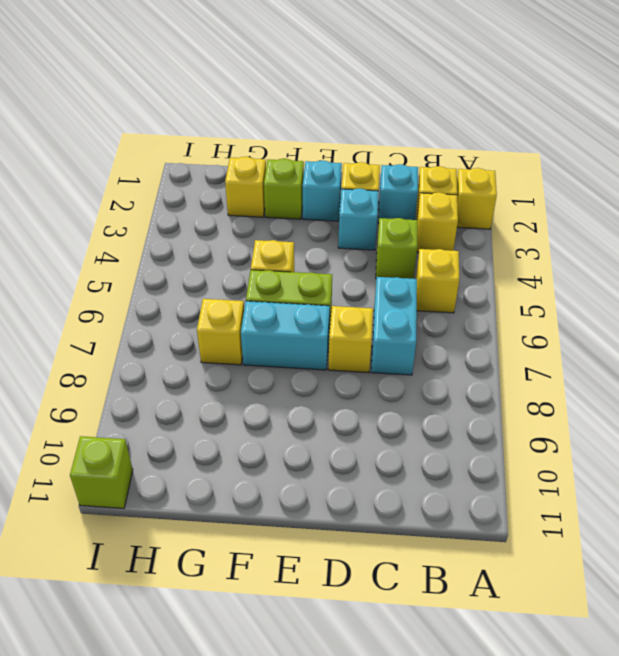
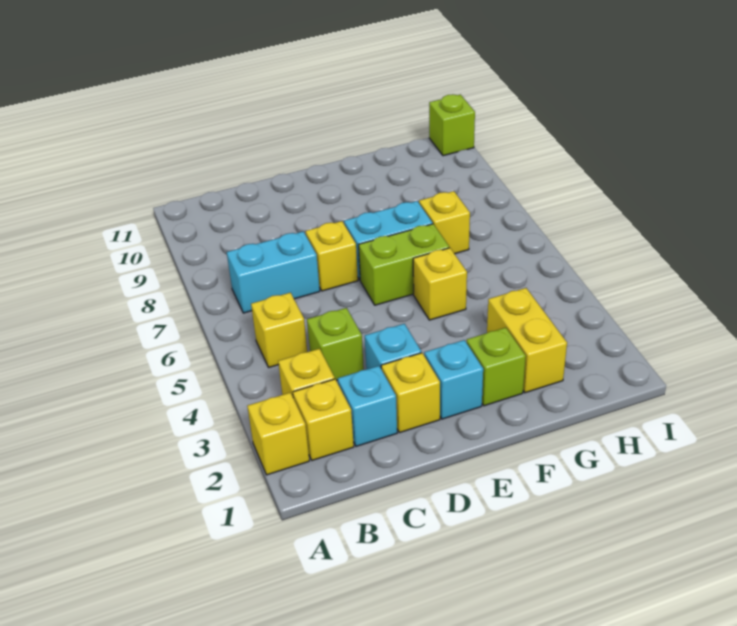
cyan brick C6:C7 level 1 -> cyan brick B7:C7 level 1
yellow brick G2 level 1 -> yellow brick G2:G3 level 1

